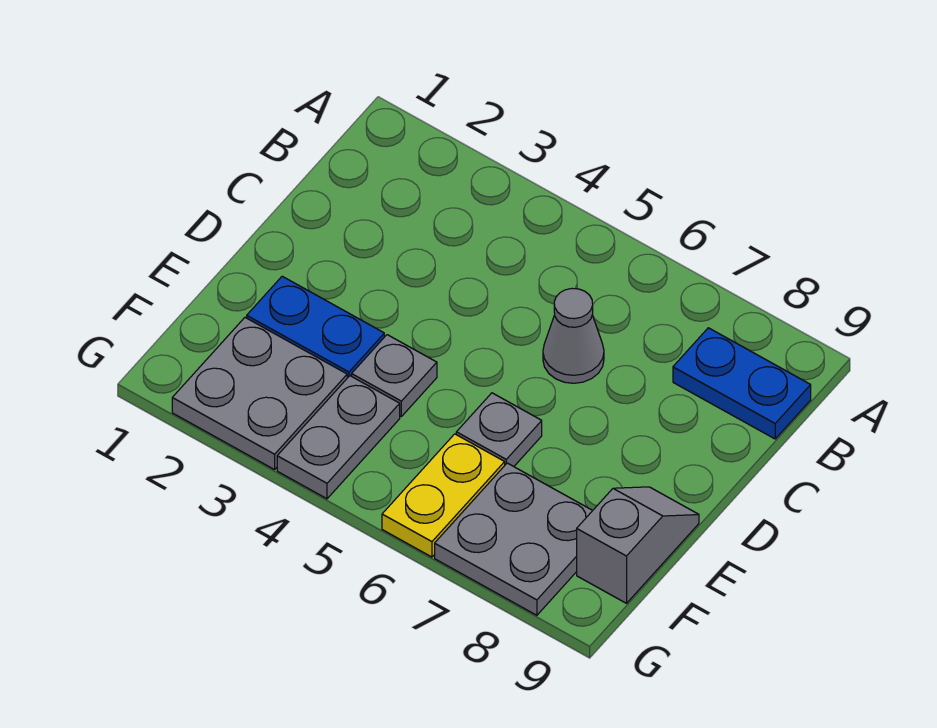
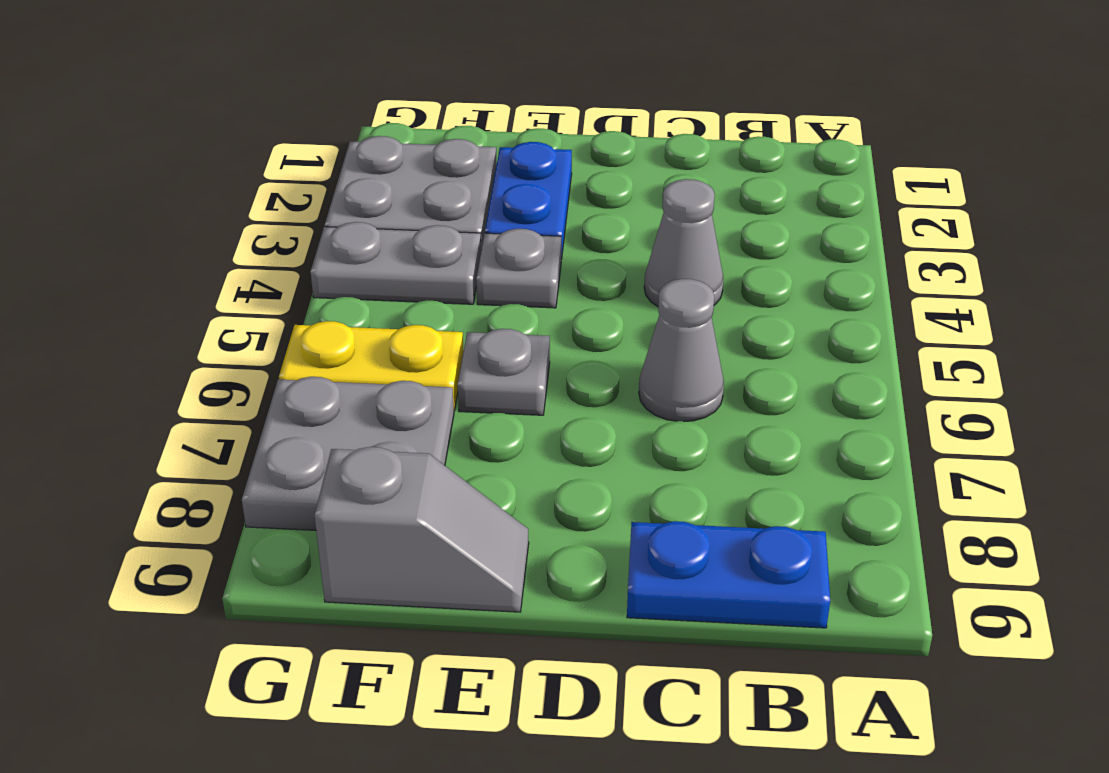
blue plate B8:B9 level 1 -> blue plate B9:C9 level 1
none -> grey cone C4 level 1

